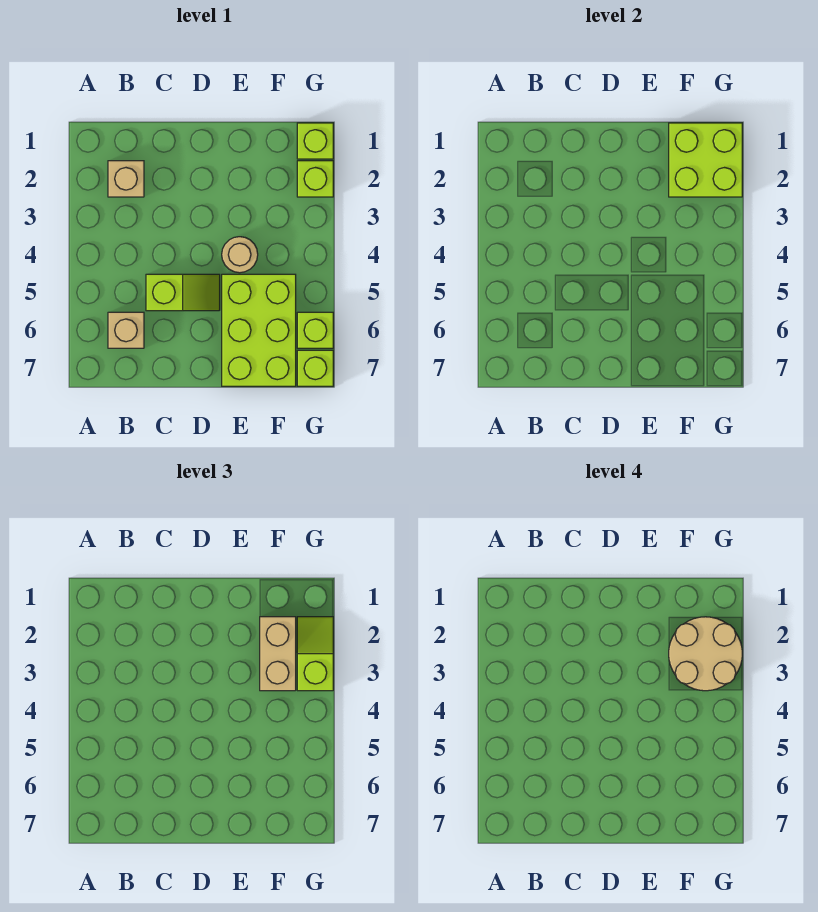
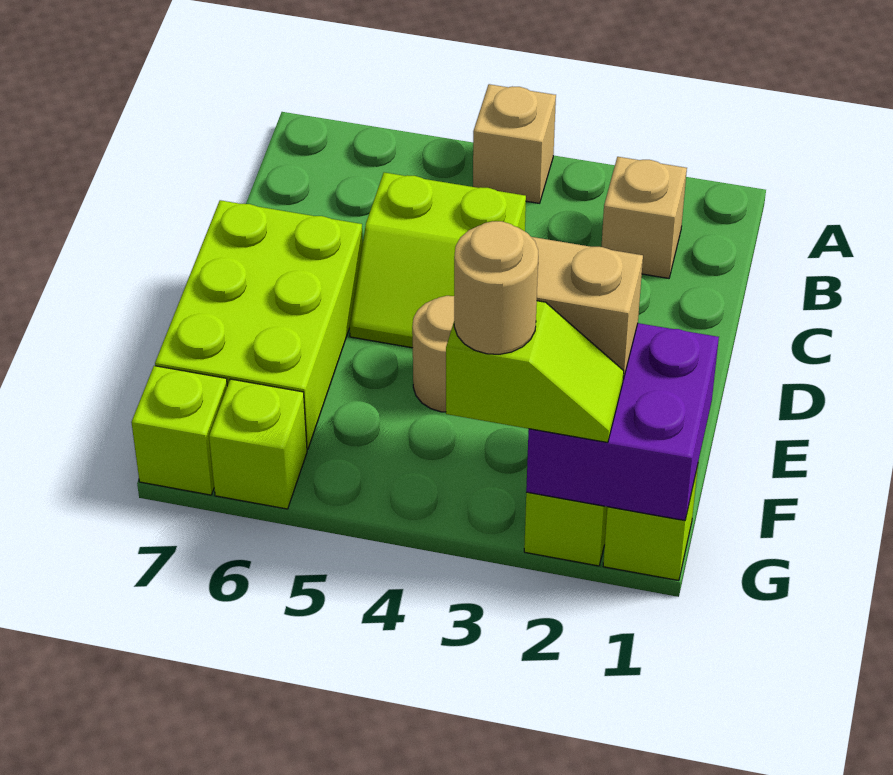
tan brick B6 level 1 -> tan brick A4 level 1
lime slope C5:D5 level 1 top C -> lime slope C4:D5 level 1 top C
lime brick E5:F7 level 1 -> lime brick D6:F7 level 1
lime brick F1:G2 level 2 -> purple brick F1:G2 level 2
tan round brick F2:G3 level 4 -> tan round brick G3 level 4

